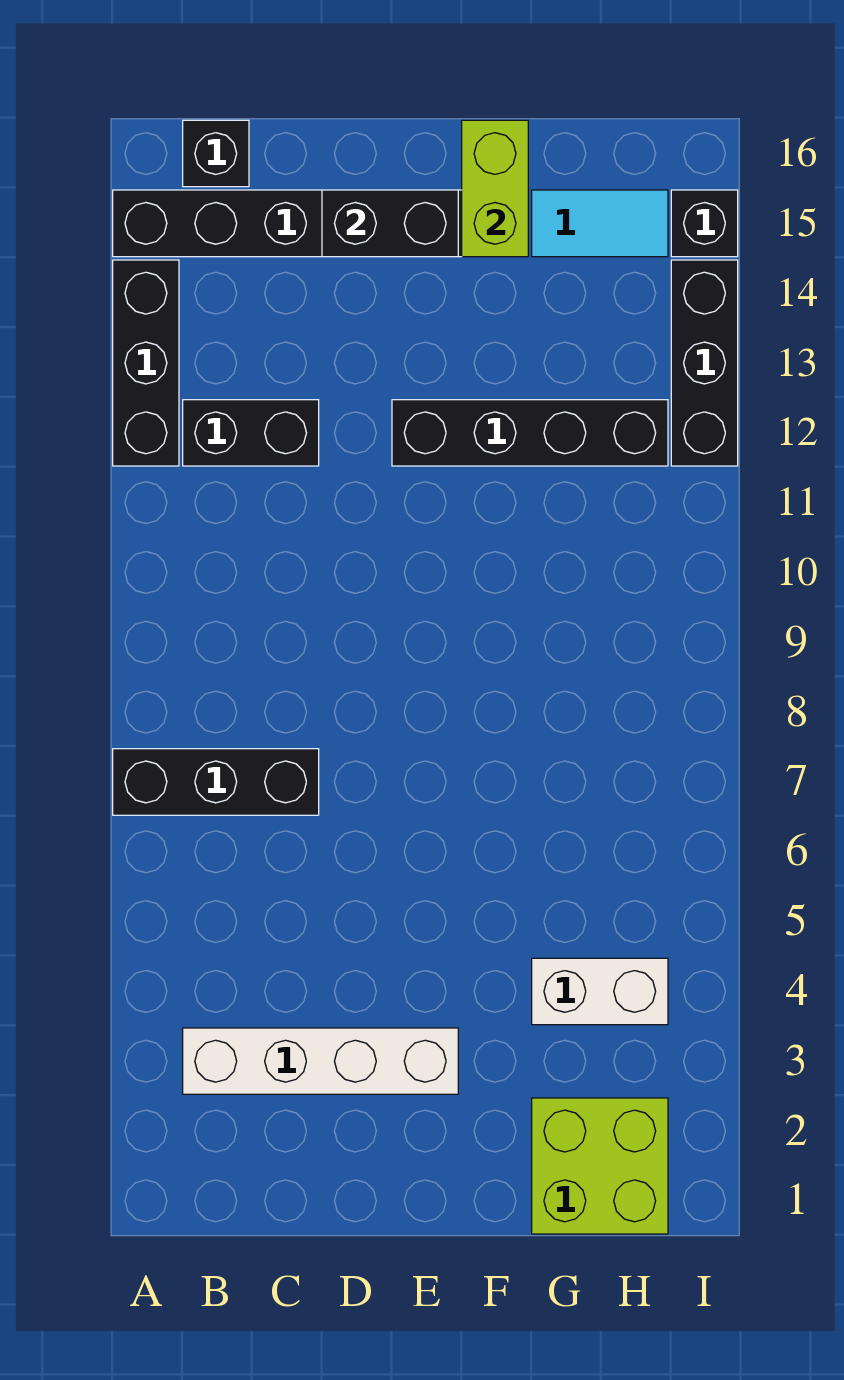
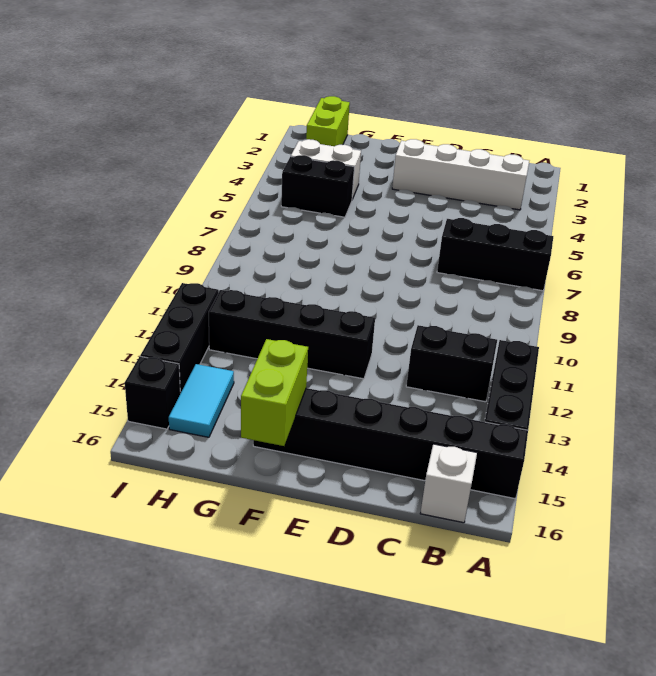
black brick B16 level 1 -> white brick B16 level 1
black brick D15:E15 level 2 -> black brick G5:H5 level 1
lime brick G1:H2 level 1 -> lime brick H1:H2 level 1
cyan tile G15:H15 level 1 -> cyan tile H14:H15 level 1

